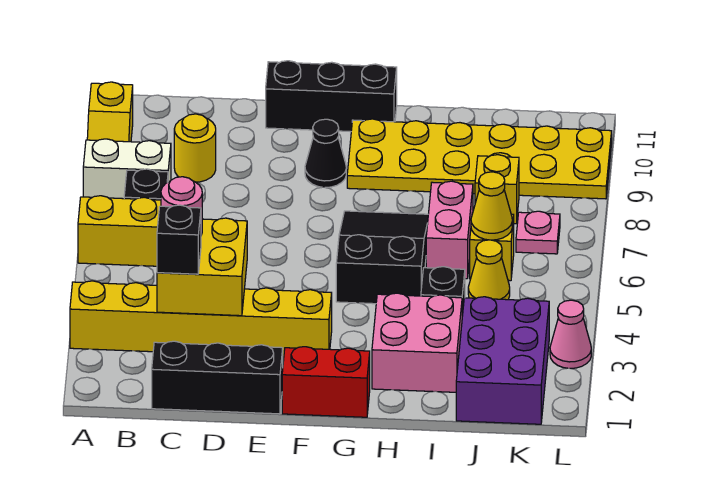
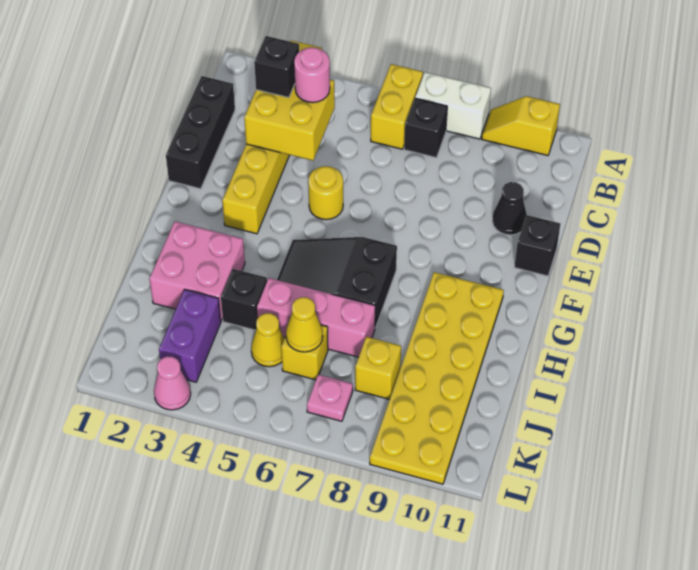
white brick A8:B8 level 1 -> white brick A7:A8 level 1
yellow round brick C9 level 1 -> yellow round brick E5 level 1
black brick E11:G11 level 1 -> black brick E11 level 1
red brick F1:G1 level 1 -> none
black cone F9 level 1 -> black cone D10 level 1
black slope G5:H7 level 1 top 5 -> black slope G5:H7 level 1 top 7
pink brick I6:I7 level 1 -> pink brick I5:I7 level 1
purple brick J1:K3 level 1 -> purple brick J3:K3 level 1

